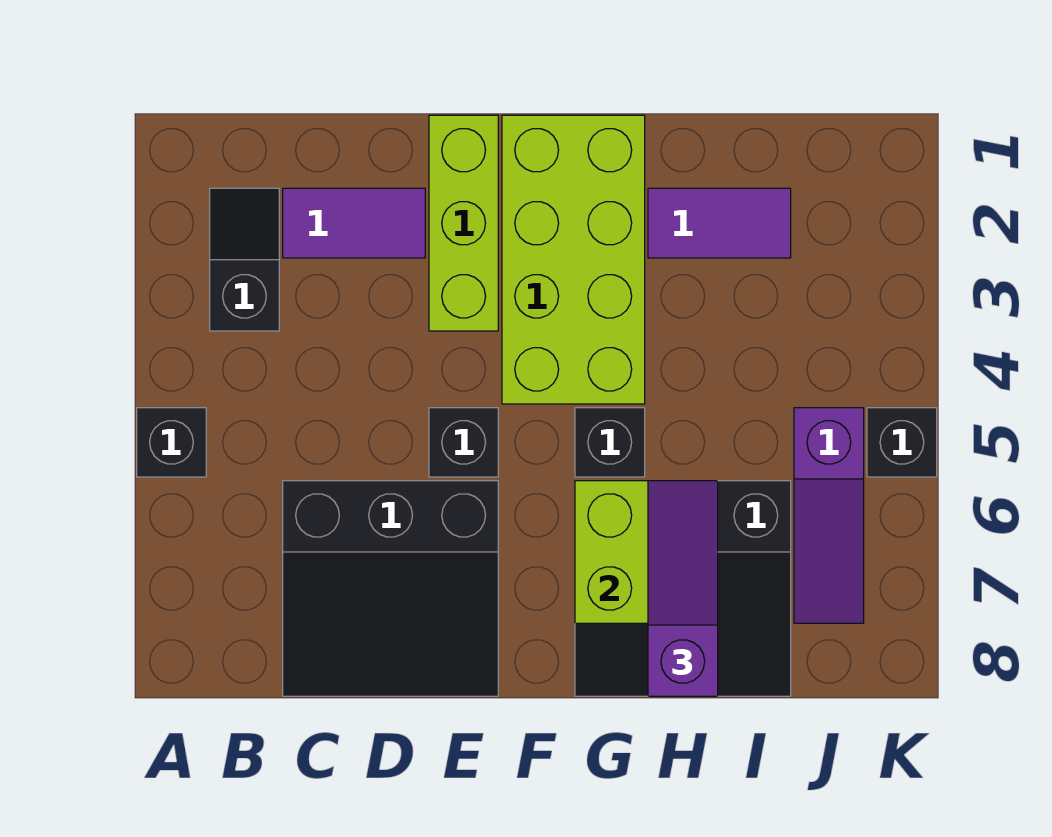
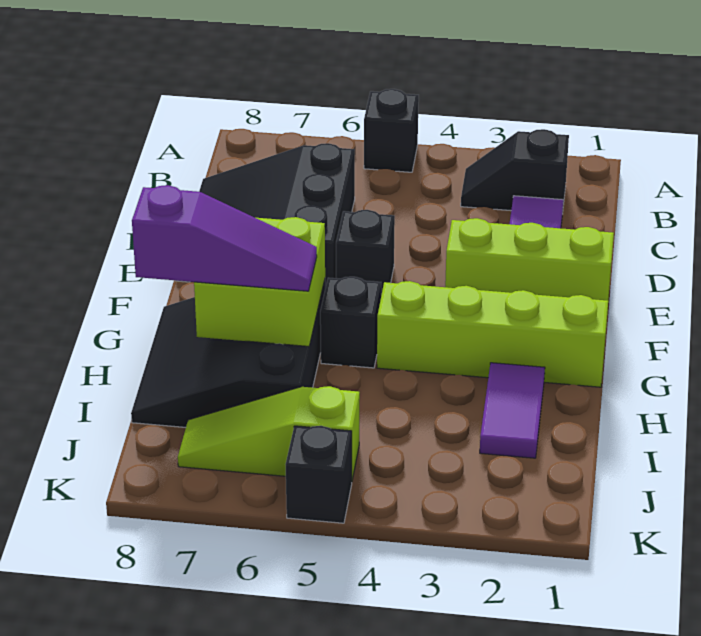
black slope B2:B3 level 1 top 3 -> black slope B2:B3 level 1 top 2
lime brick F1:G4 level 1 -> lime brick G1:G4 level 1
purple slope J5:J7 level 1 top 5 -> lime slope J5:J7 level 1 top 5

